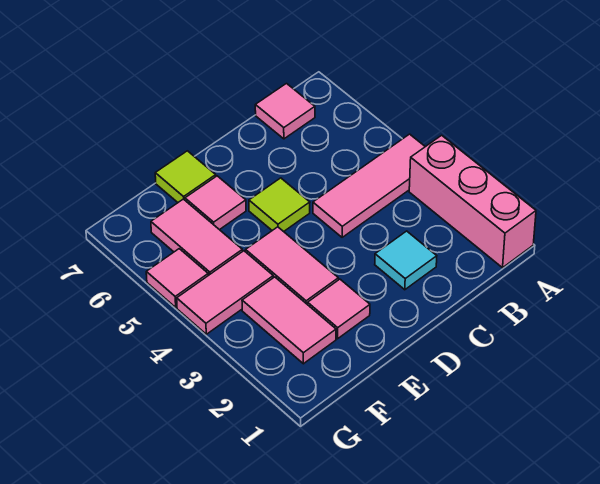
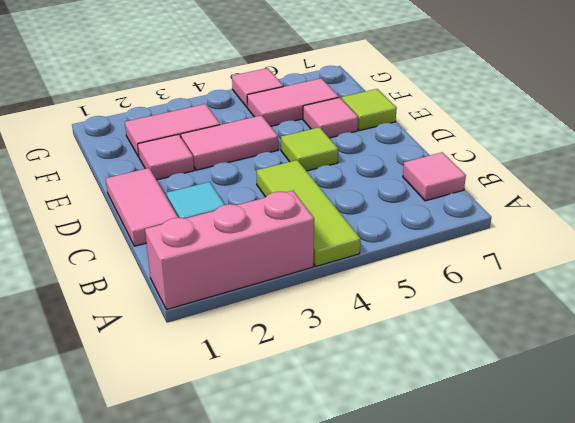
pink tile A4:C4 level 1 -> lime tile A4:C4 level 1
pink tile F4:G4 level 1 -> pink tile C1:D1 level 1

